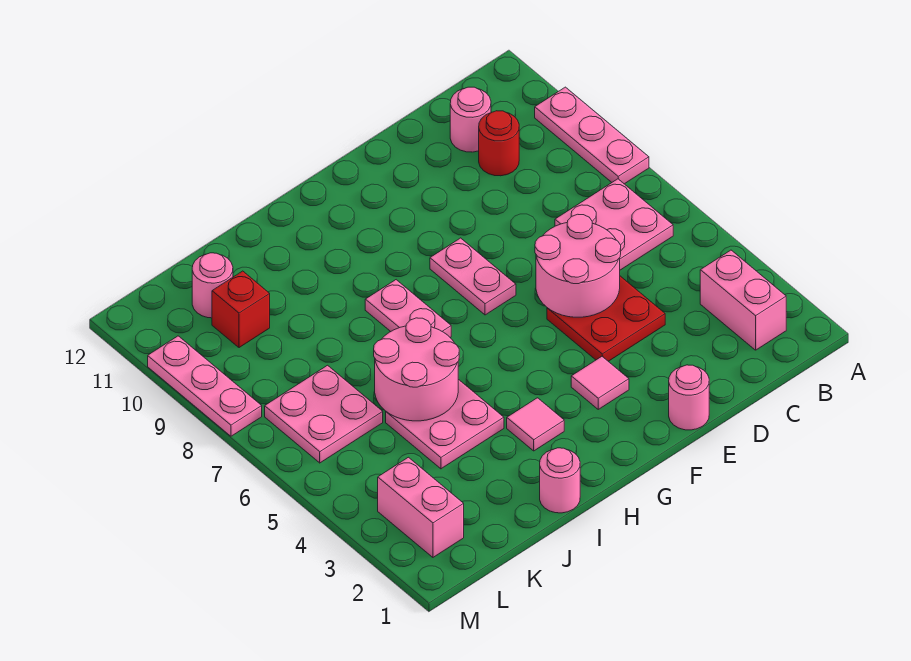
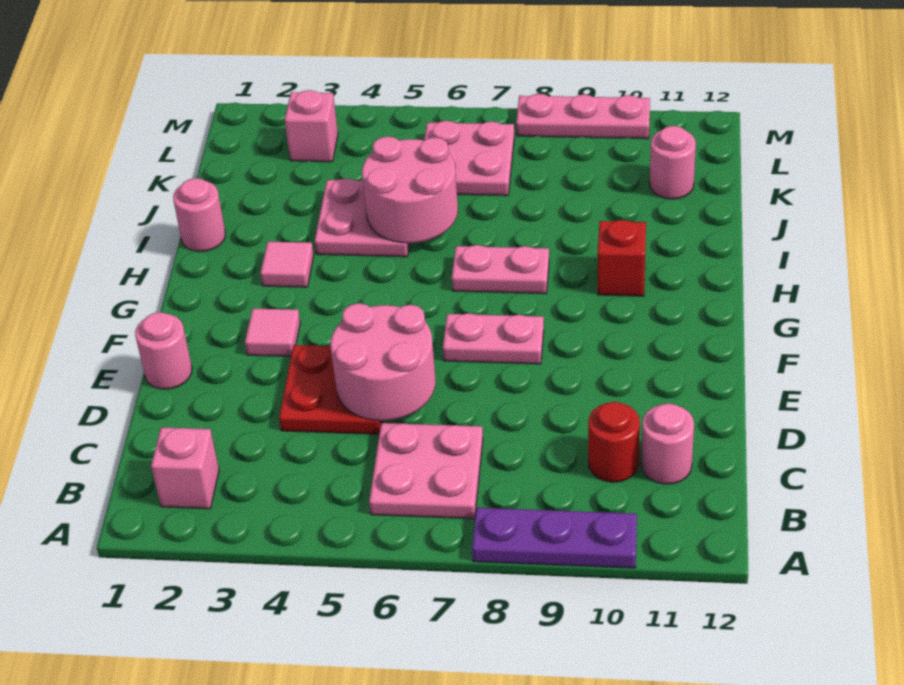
pink plate A8:A10 level 1 -> purple plate A8:A10 level 1
pink brick B2:B3 level 1 -> pink brick B2 level 1
red brick K10 level 1 -> red brick H10 level 1
pink brick L2:L3 level 1 -> pink brick L3 level 1

